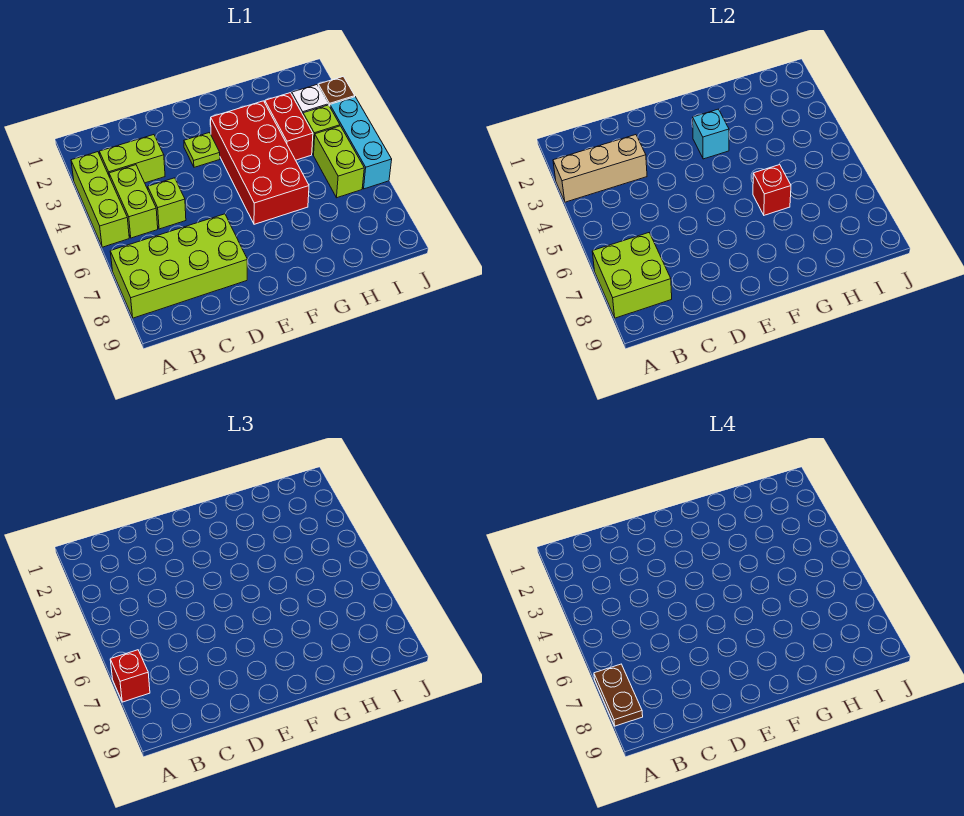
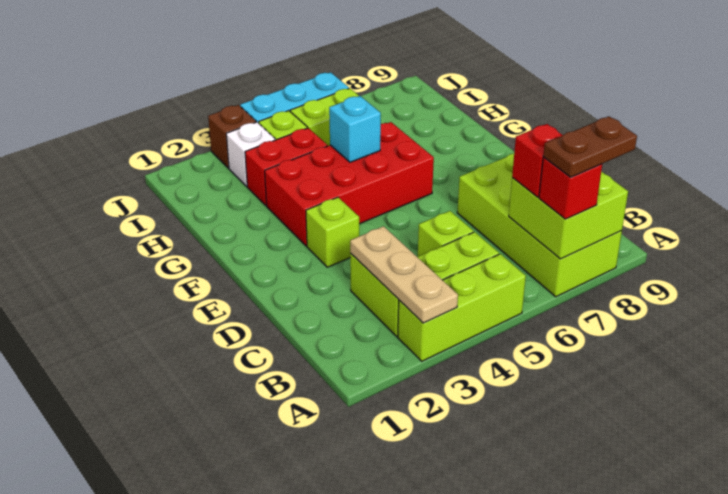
tan brick A3:C3 level 2 -> tan plate A3:C3 level 2
lime plate E3 level 1 -> lime brick E3 level 1
cyan brick F3 level 2 -> cyan brick G5 level 2
red brick G6 level 2 -> red brick B7 level 3

